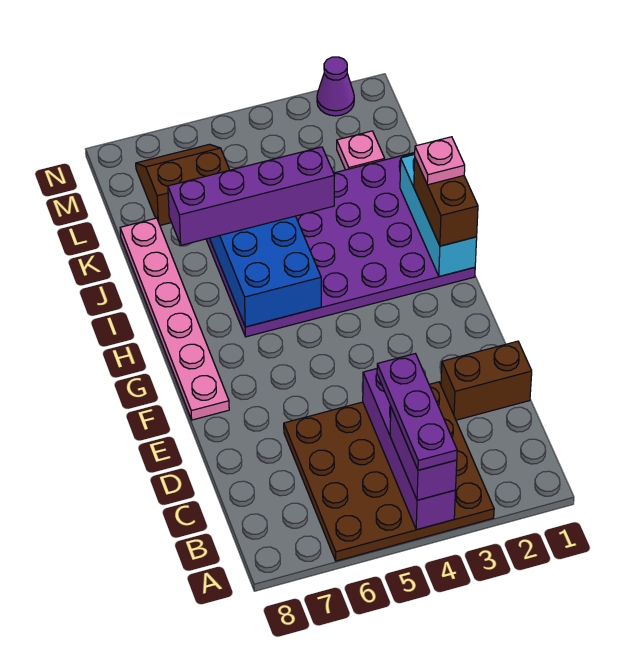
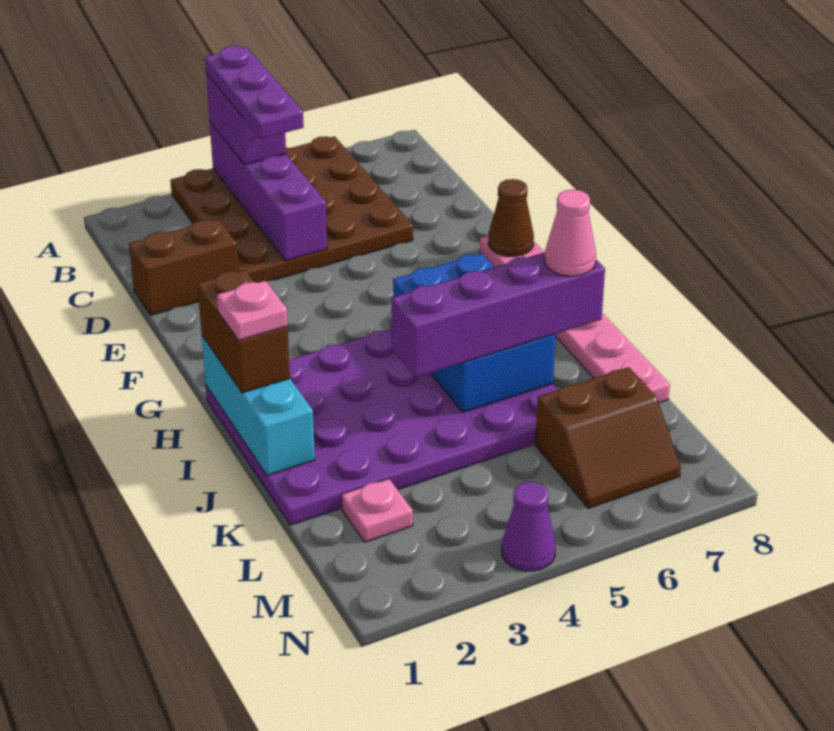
none -> brown cone F8 level 2
none -> pink cone J7 level 4
purple cone N2 level 1 -> purple cone N4 level 1

